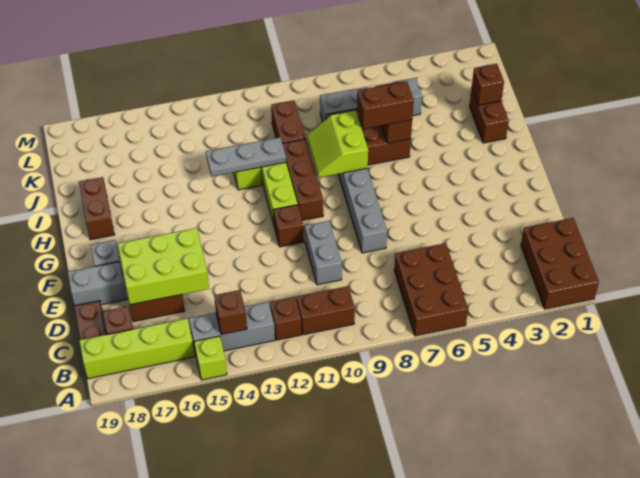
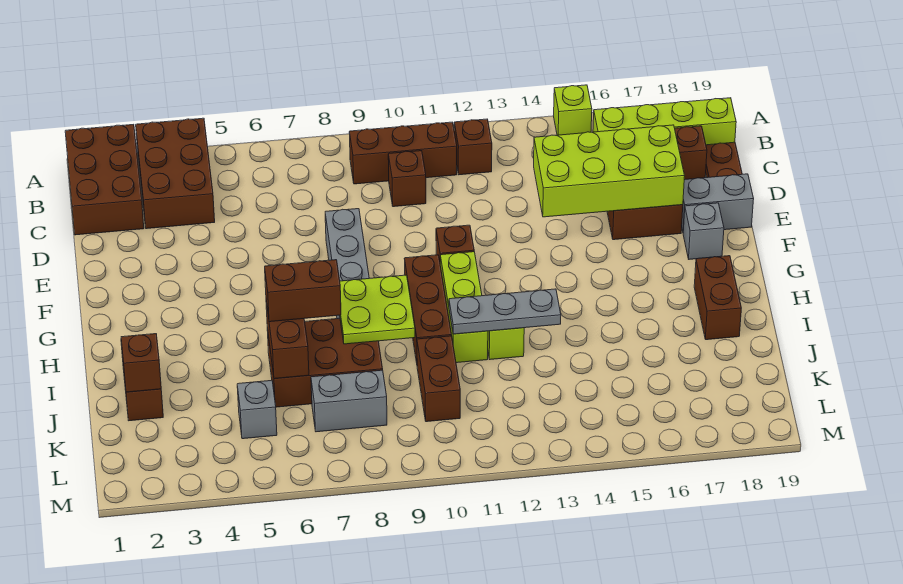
brown brick A6:C7 level 1 -> brown brick A3:C4 level 1
brown brick B10:B11 level 1 -> brown brick B9:B11 level 1
grey brick B13:B15 level 1 -> none
brown brick B14 level 2 -> brown brick C10 level 1
grey brick D10:E10 level 1 -> none
lime brick D15:E17 level 2 -> lime brick D14:E17 level 2
lime slope H8:I9 level 2 top 8 -> lime plate H8:I9 level 2

